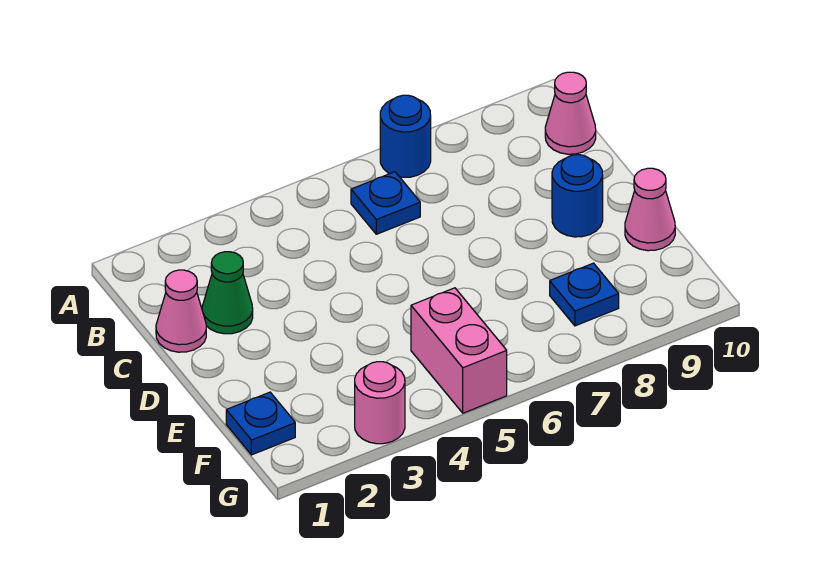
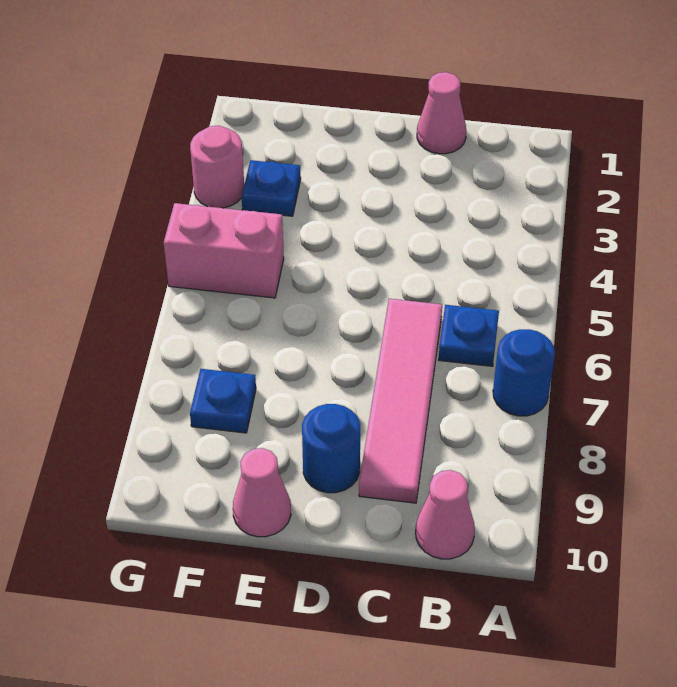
green cone C2 level 1 -> none
none -> pink tile C6:C9 level 1
blue plate F1 level 1 -> blue plate F3 level 1

